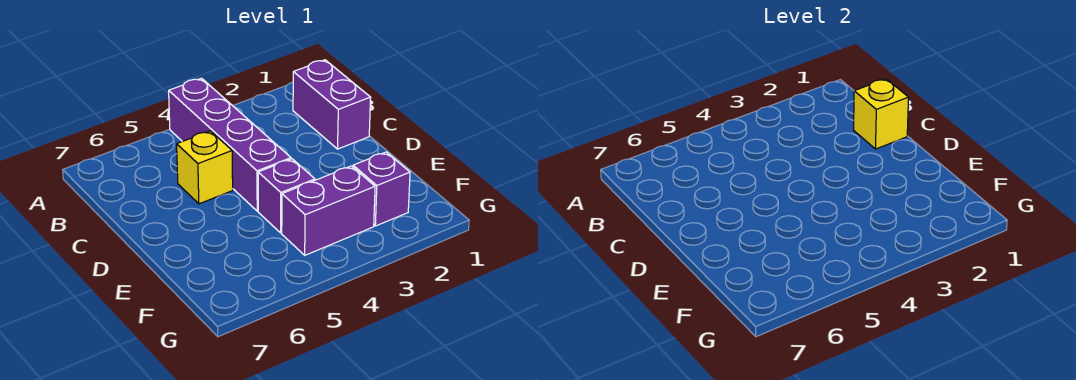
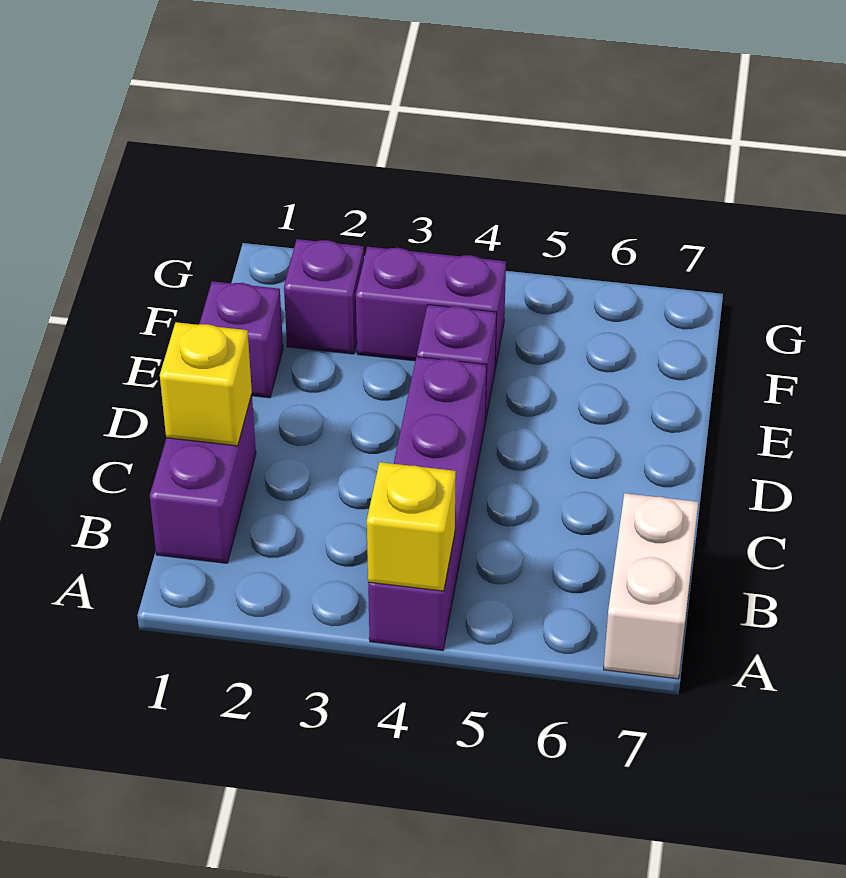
none -> white brick A7:B7 level 1
yellow brick C5 level 1 -> yellow brick A4 level 2
none -> purple brick E1 level 1

